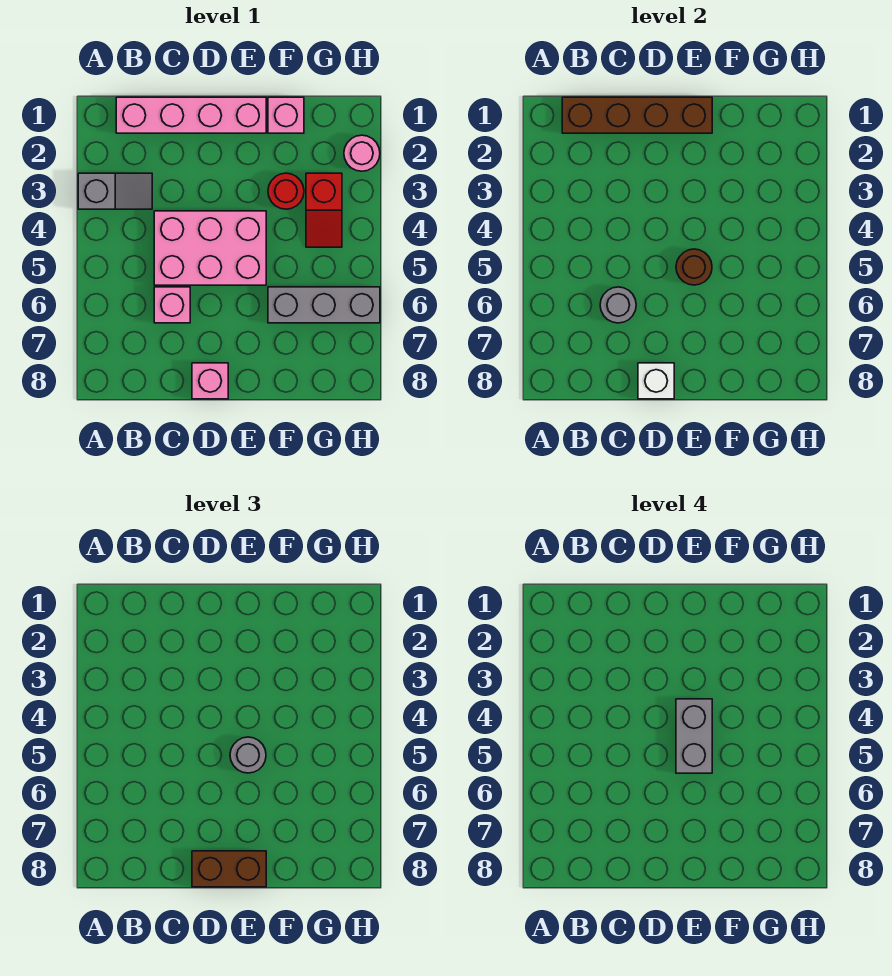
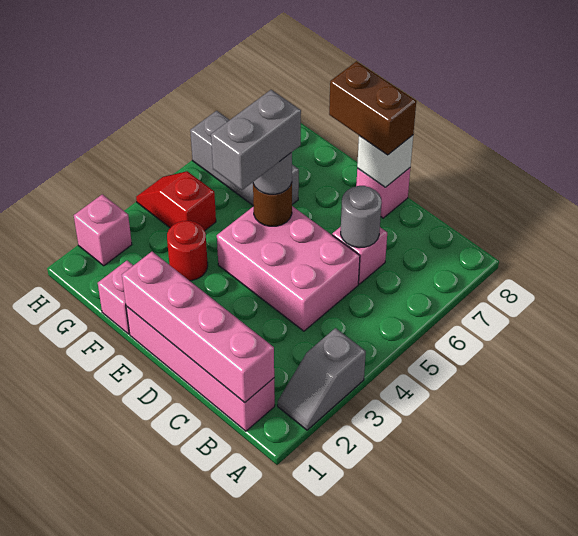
grey slope A3:B3 level 1 top A -> grey slope A2:A3 level 1 top 3
brown brick B1:E1 level 2 -> pink brick B1:E1 level 2
red slope G3:G4 level 1 top 3 -> red slope G4:H4 level 1 top G
pink round brick H2 level 1 -> pink brick H2 level 1

